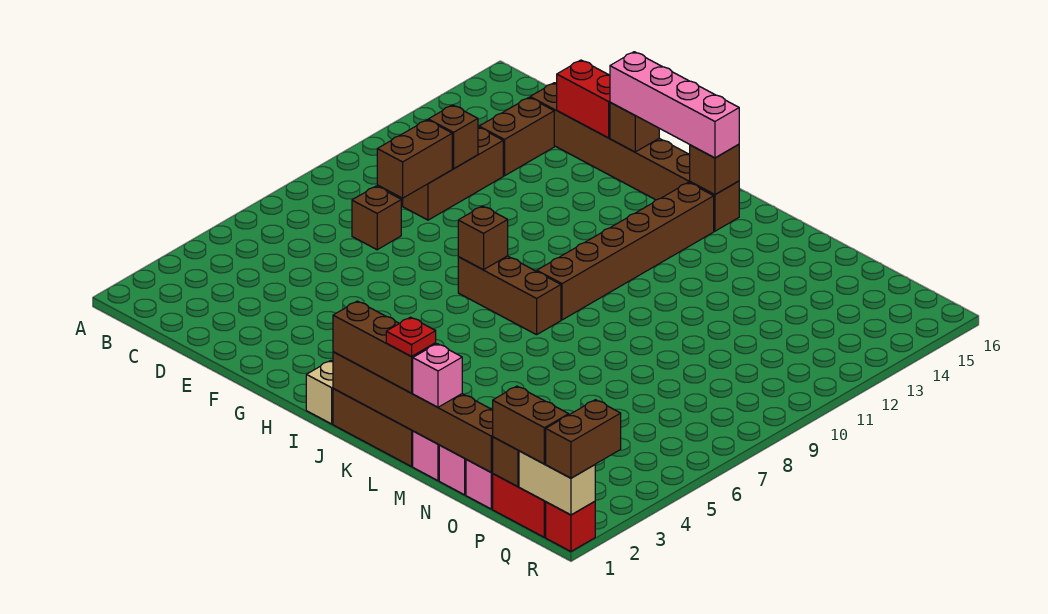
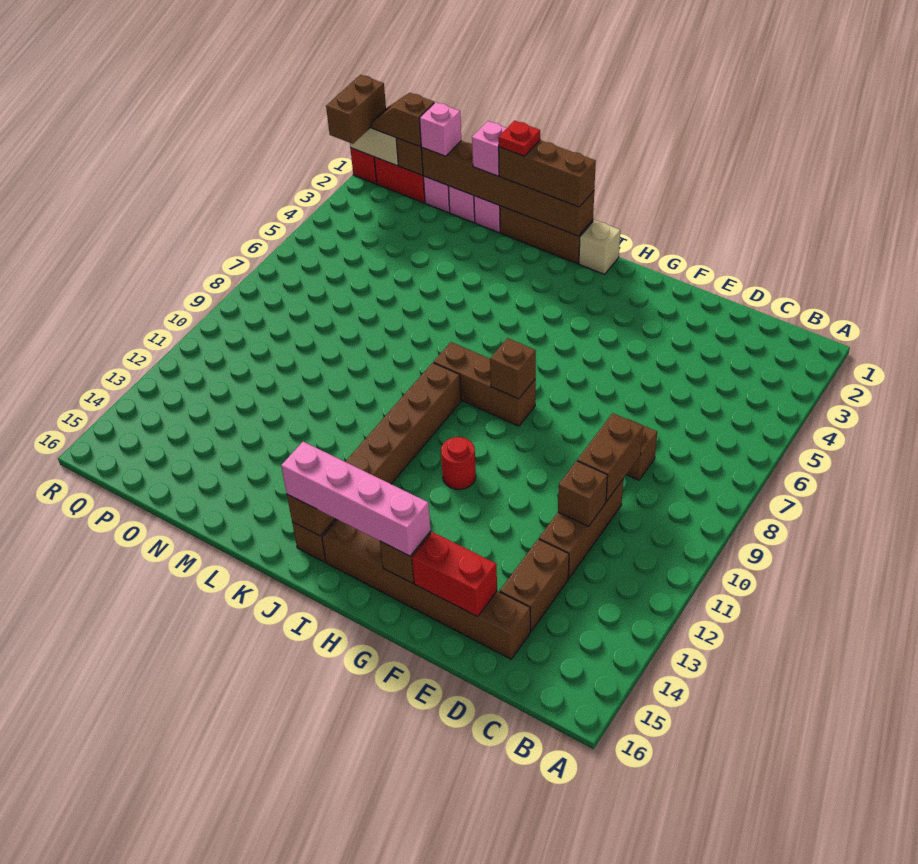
none -> red round brick H11 level 1
none -> pink brick O1 level 3
brown brick P1:Q1 level 3 -> brown slope P1:Q1 level 3 top P

